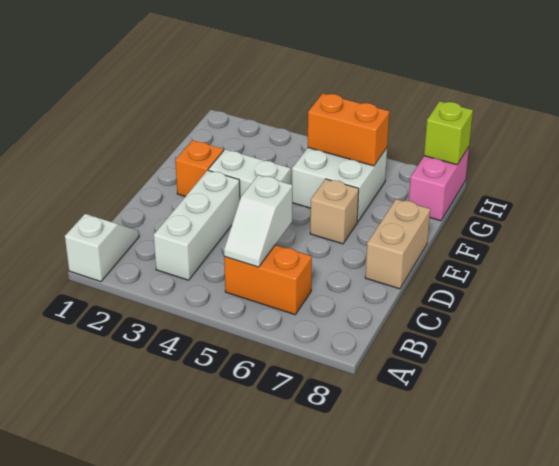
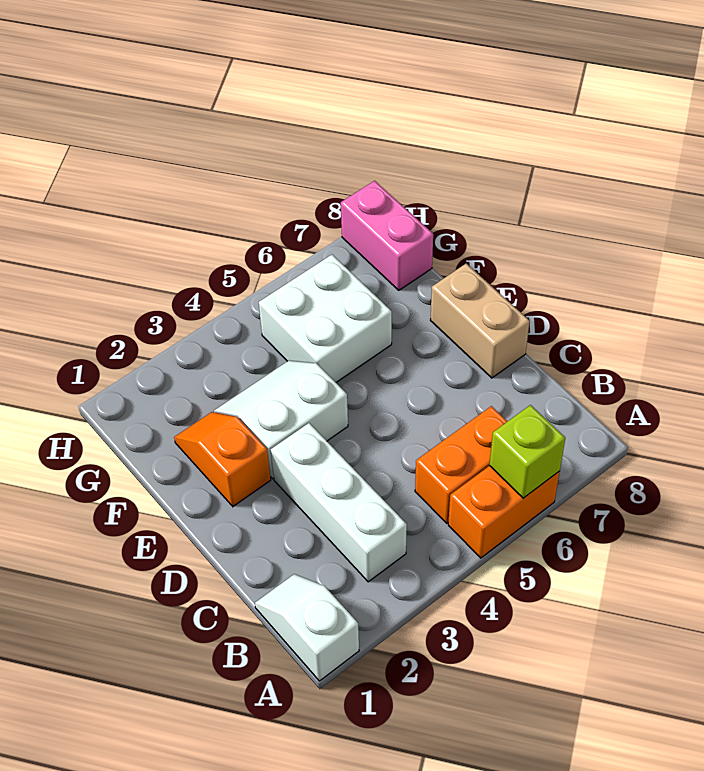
white slope B5:C5 level 2 top C -> none
tan brick E6 level 1 -> none
orange brick G5:G6 level 2 -> orange brick A5:A6 level 1
lime brick H8 level 2 -> lime brick A6 level 2

